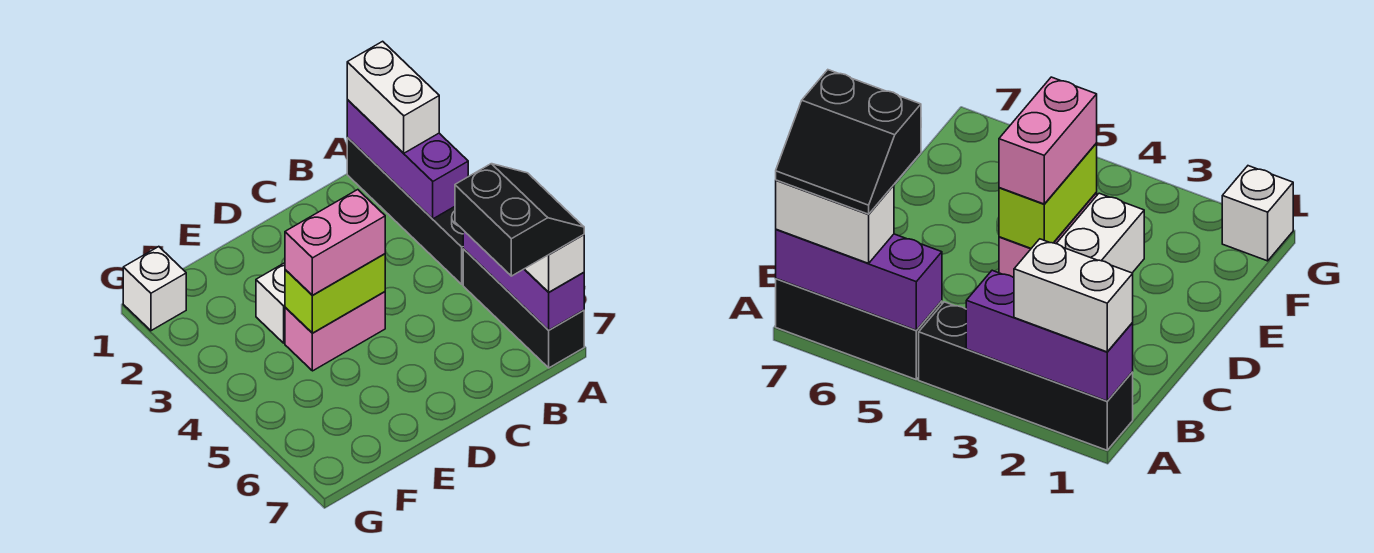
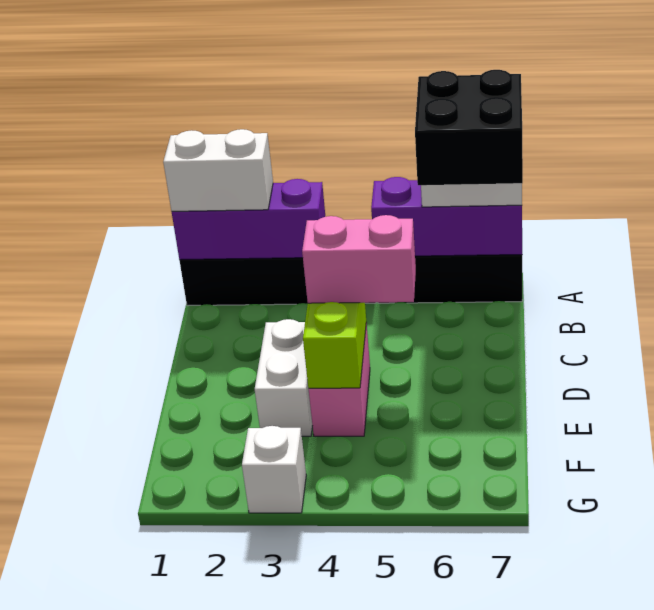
black slope A6:B7 level 4 top B -> black brick A6:B7 level 4
pink brick D4:E4 level 3 -> pink brick D4:D5 level 3
white brick G1 level 1 -> white brick G3 level 1

